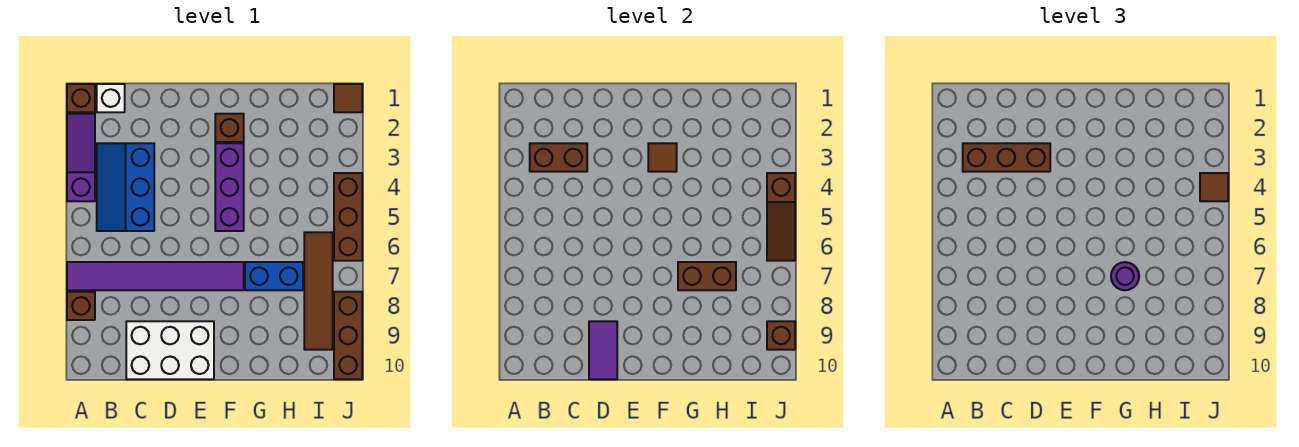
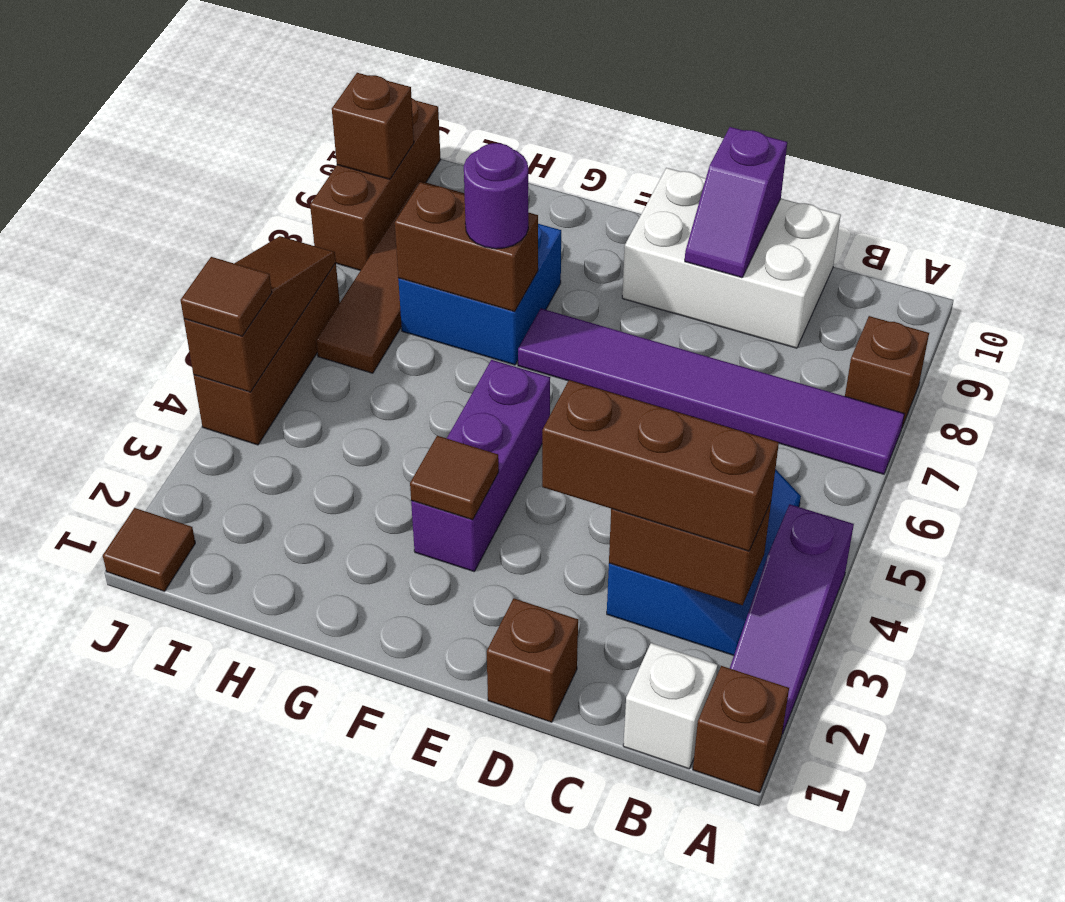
purple tile D9:D10 level 2 -> purple slope D9:D10 level 2 top 10
brown brick F2 level 1 -> brown brick D1 level 1
blue brick G7:H7 level 1 -> blue brick G7:H8 level 1

